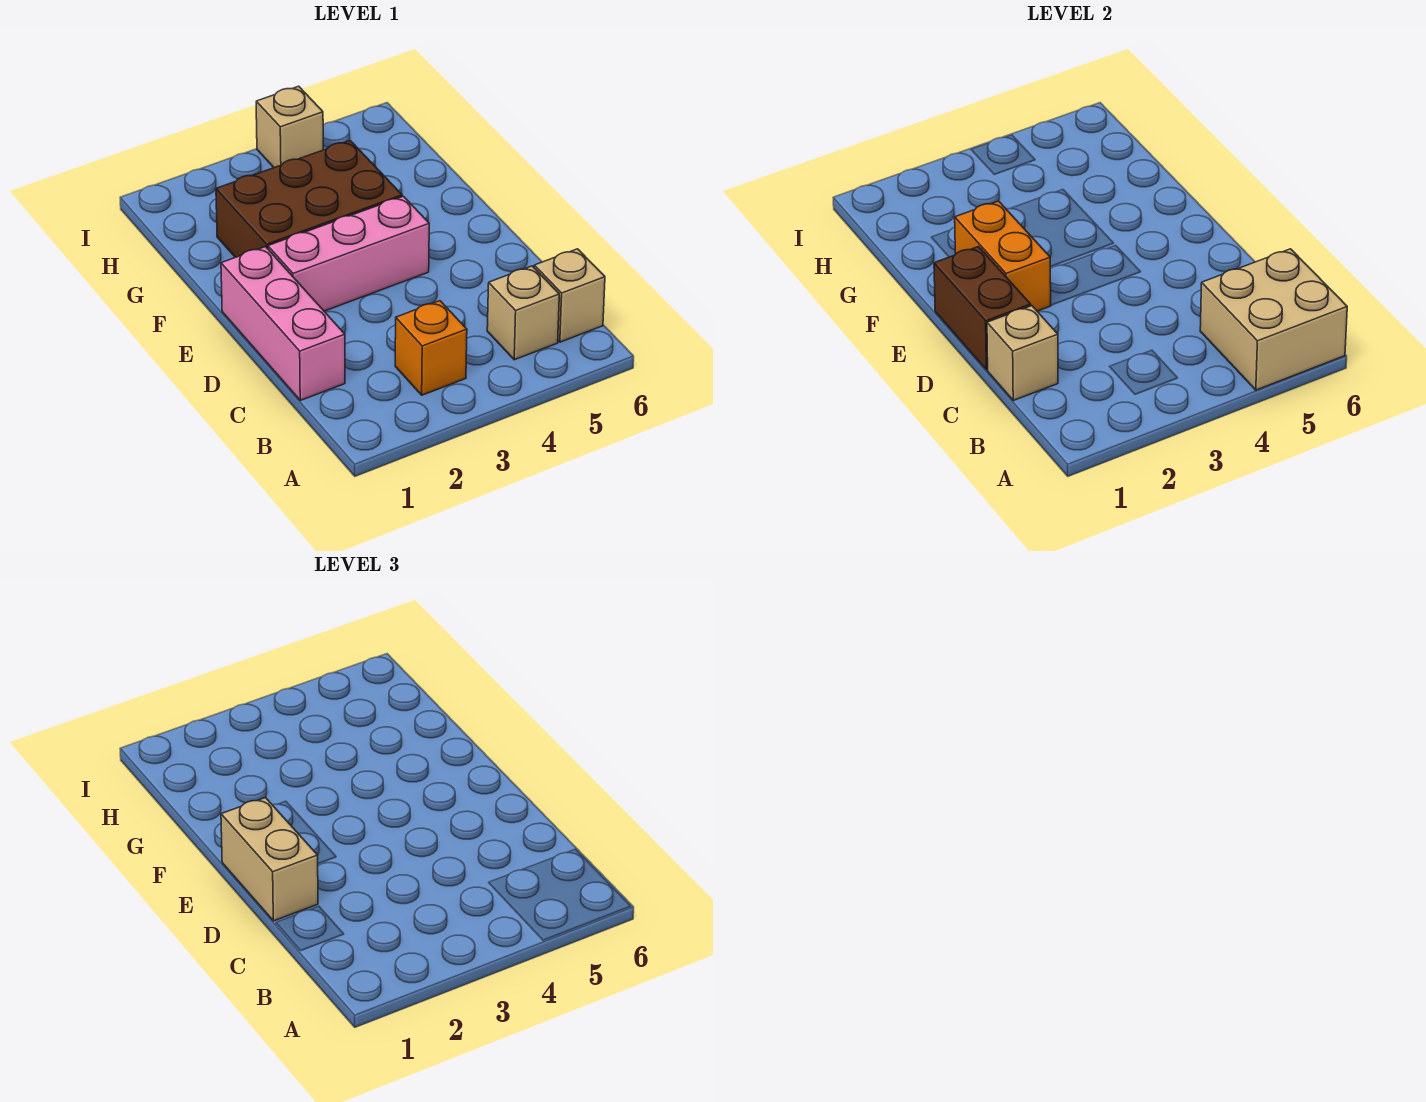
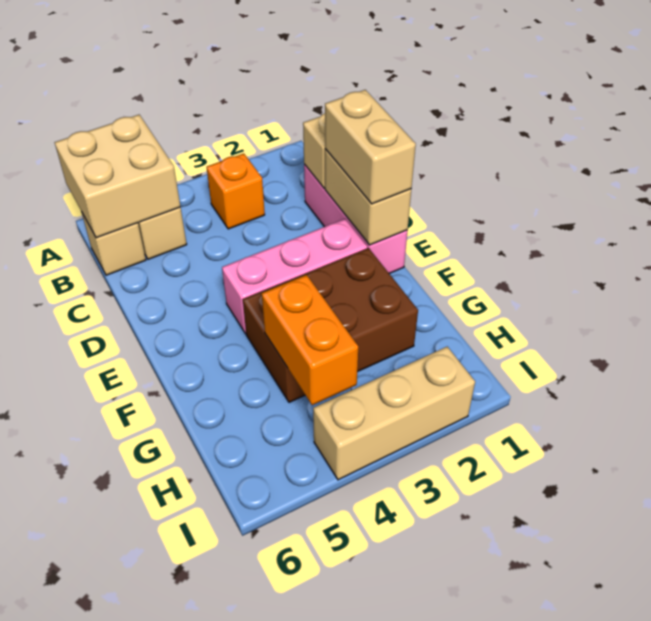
brown brick D1:E1 level 2 -> tan brick D1:E1 level 2
orange brick E2:F2 level 2 -> orange brick G4:H4 level 2
tan brick I4 level 1 -> tan brick I2:I4 level 1

